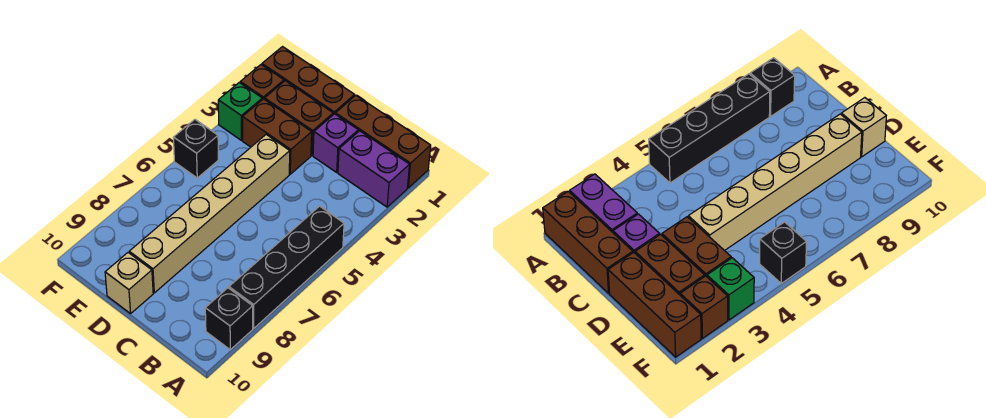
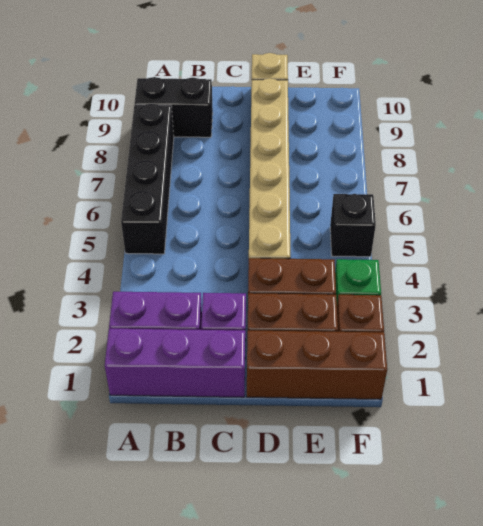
brown brick A1:C1 level 1 -> purple brick A1:C1 level 1
black brick A9 level 1 -> black brick A9:B9 level 1

